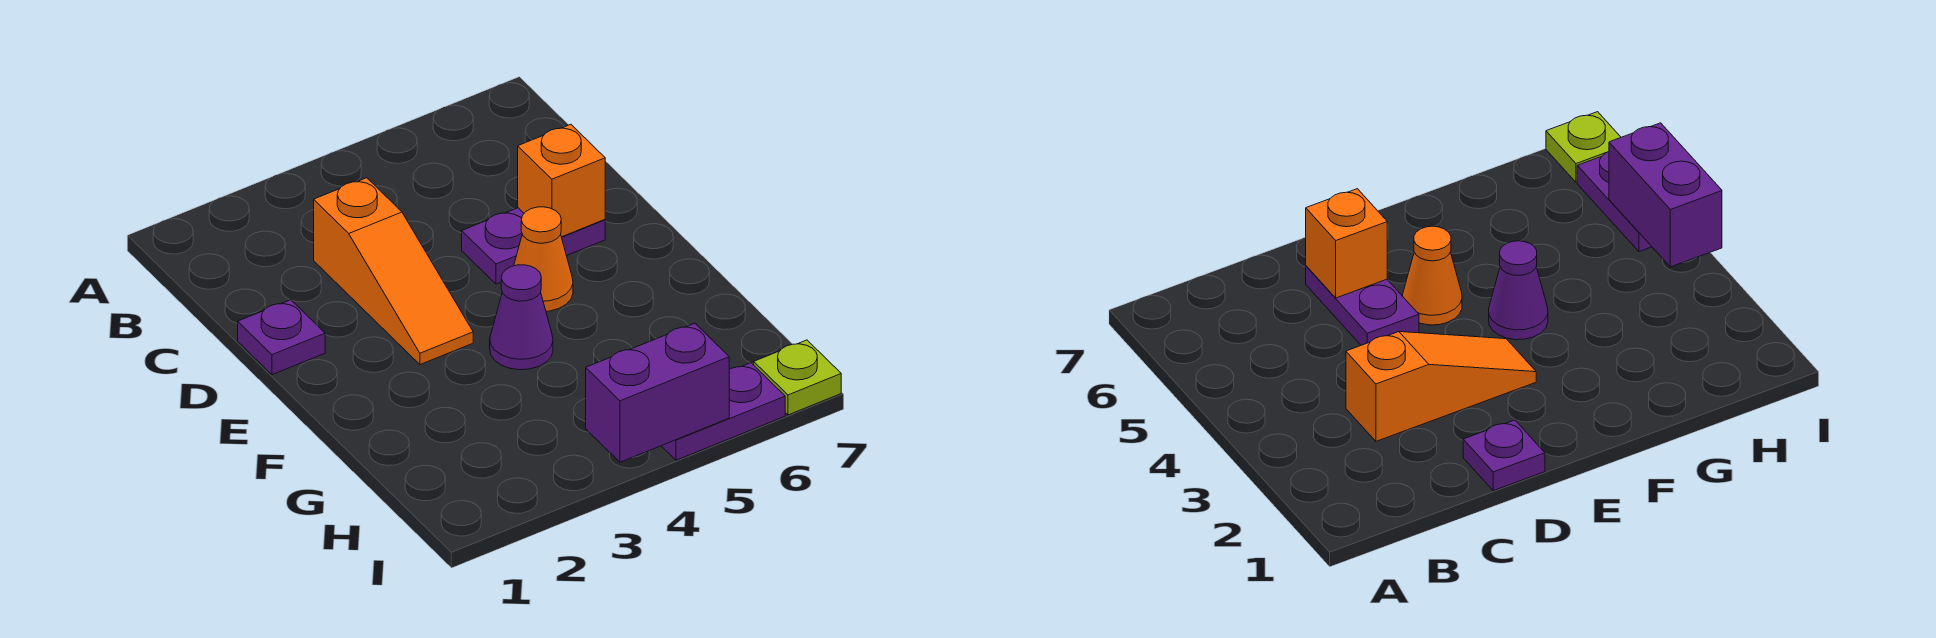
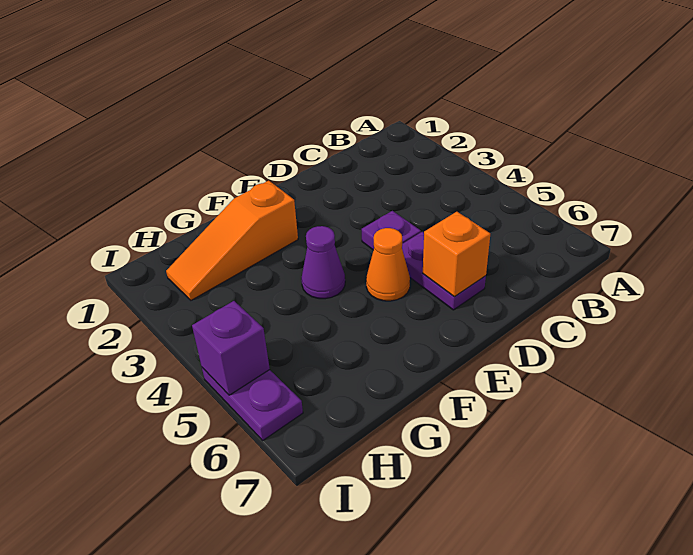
orange slope C3:E3 level 1 top C -> orange slope F2:H2 level 1 top F
purple plate D1 level 1 -> purple plate D4 level 1
purple brick I4:I5 level 2 -> purple brick I5 level 2
lime plate I7 level 1 -> none

